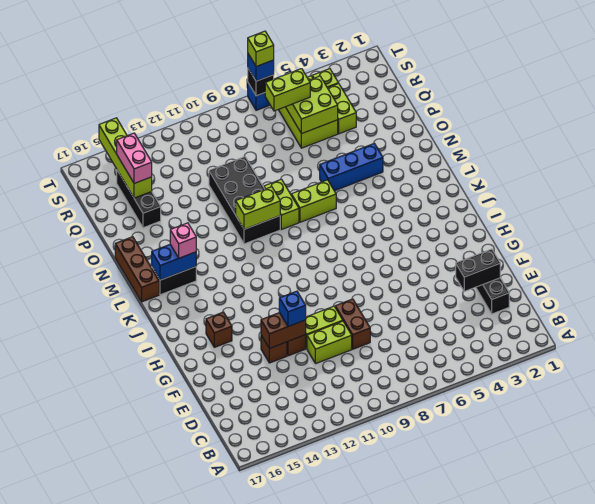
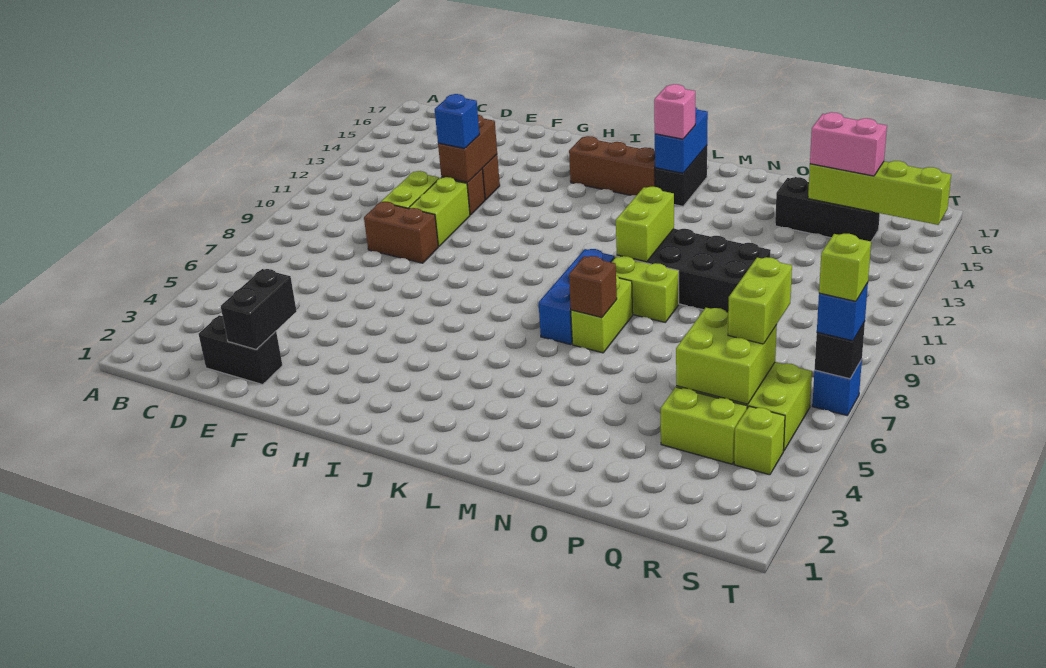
brown brick H15 level 1 -> brown brick M7 level 2
brown brick L17:N17 level 1 -> brown brick I15:K15 level 1
blue brick N4:N6 level 1 -> blue brick L7:L9 level 1

